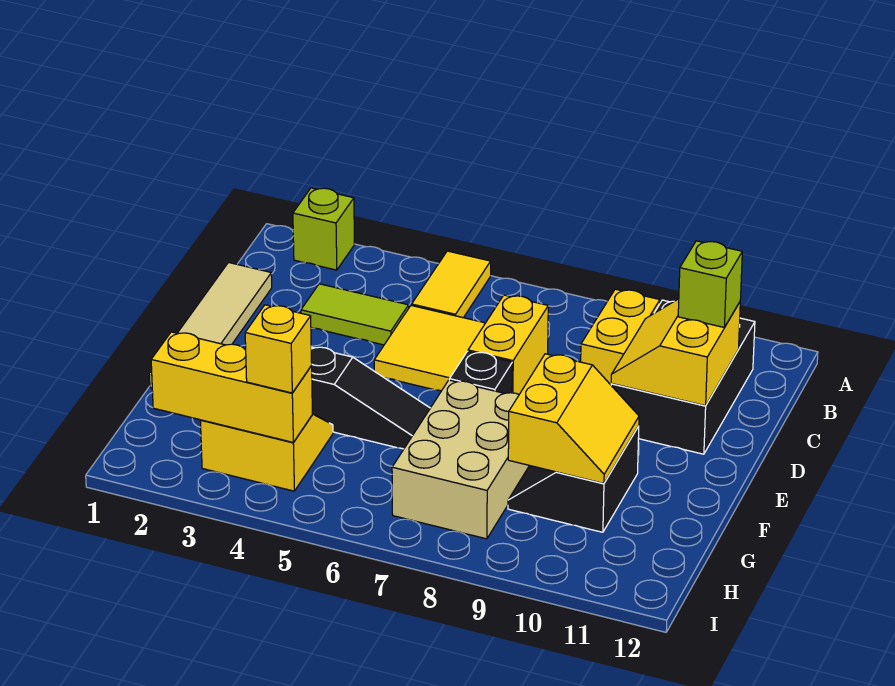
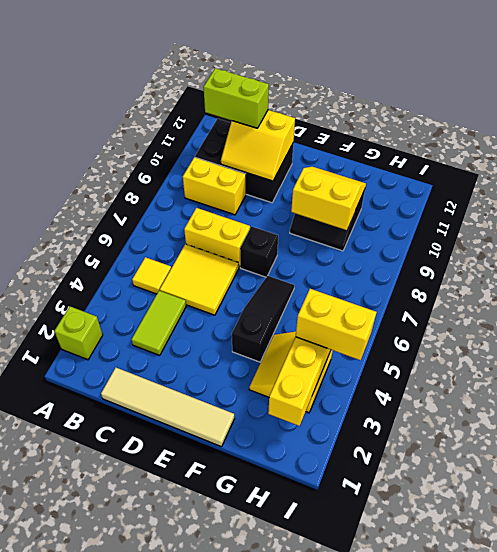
yellow tile A5:B5 level 1 -> yellow tile B5 level 1
lime brick C11 level 3 -> lime brick B11:C11 level 3
tan brick F7:H8 level 1 -> none
yellow brick H4 level 3 -> yellow brick H4:I4 level 3

